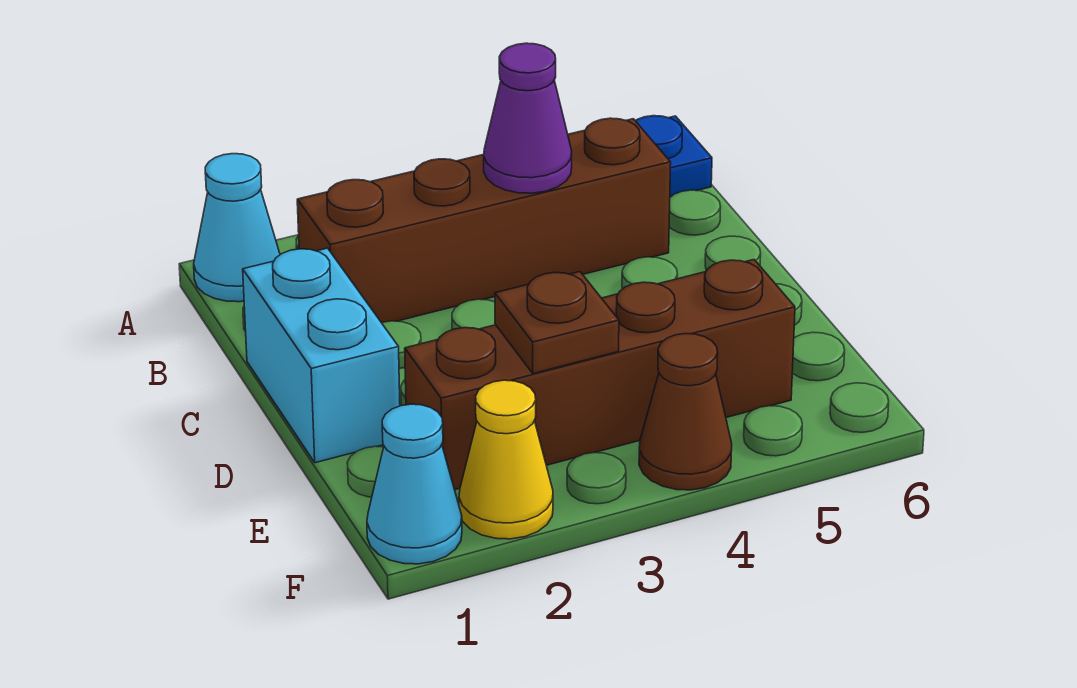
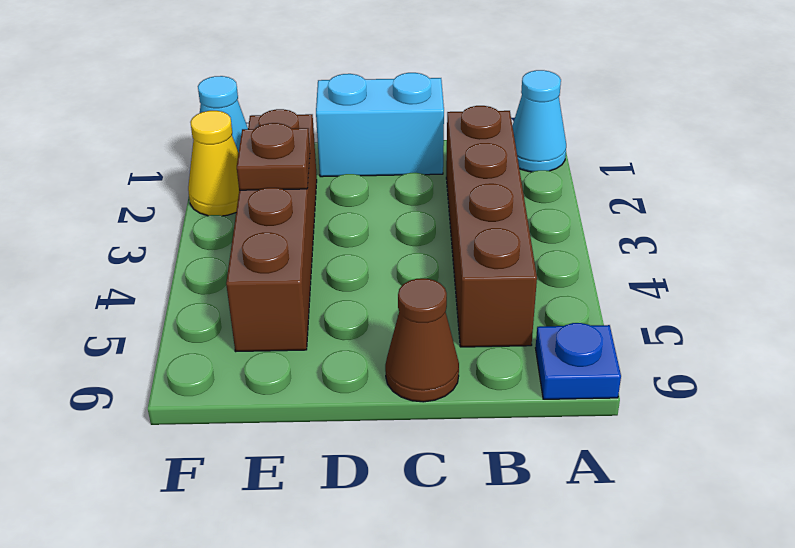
purple cone B4 level 2 -> none
brown cone F4 level 1 -> brown cone C6 level 1

